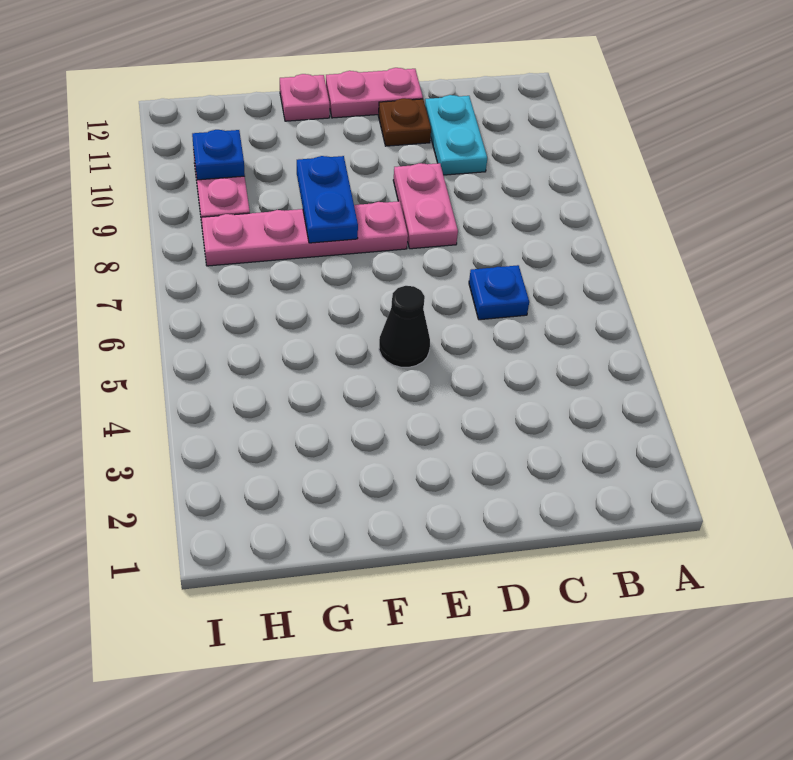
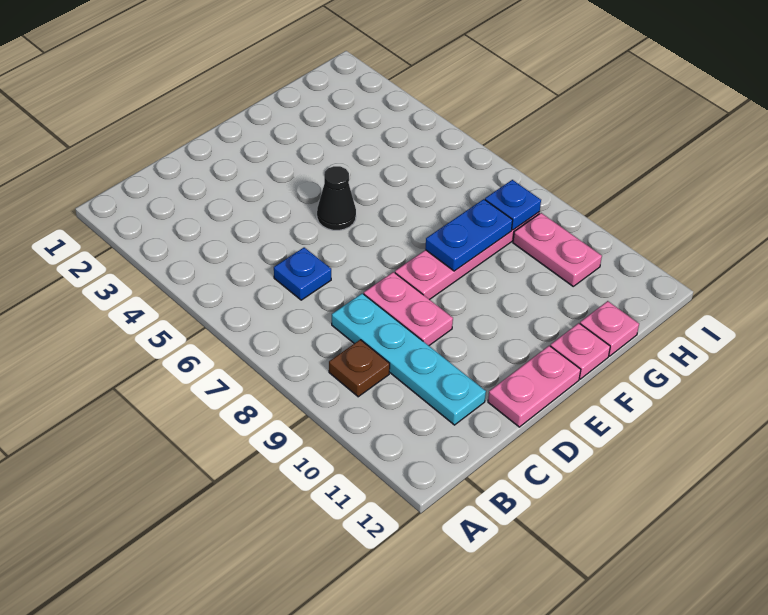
cyan plate C10:C11 level 1 -> cyan plate C8:C11 level 1
brown plate D11 level 1 -> brown plate B9 level 1
blue plate F8:F9 level 2 -> blue plate F8:G8 level 2
none -> pink plate G12 level 1
blue plate H10 level 2 -> blue plate H8 level 2

